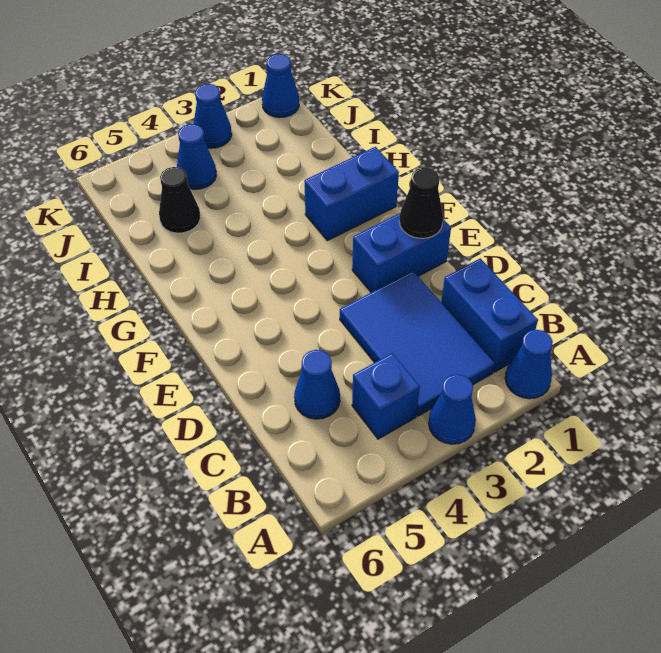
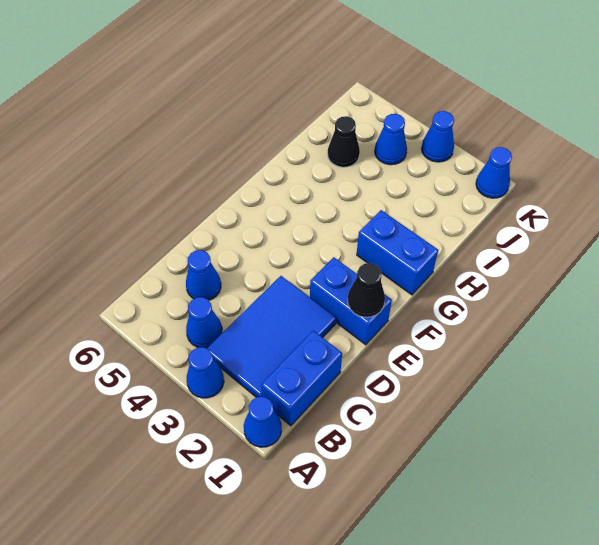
blue brick B4 level 1 -> blue cone B4 level 1

